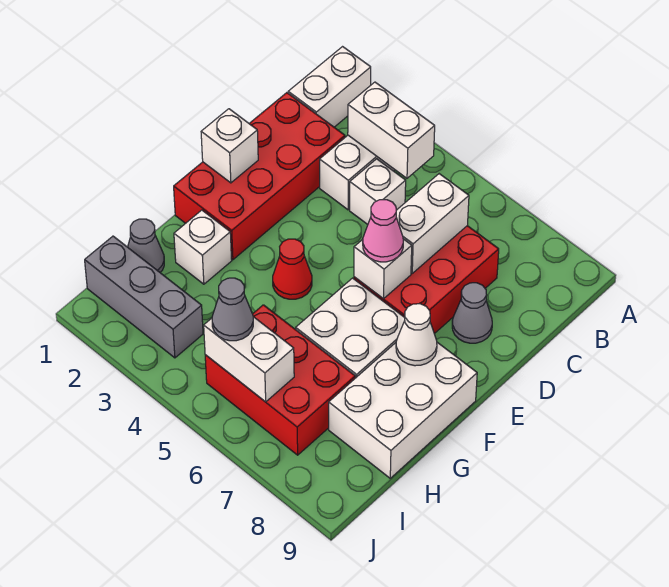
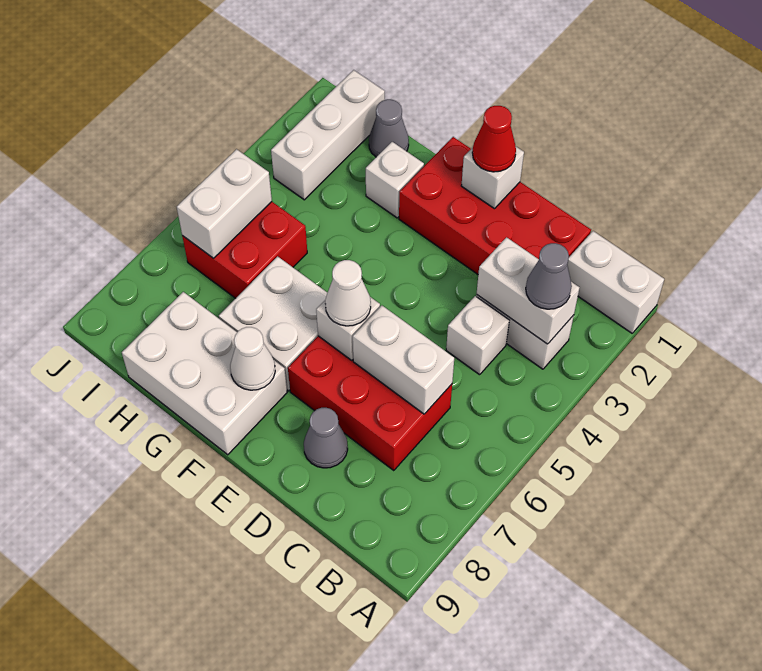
white brick B3:B4 level 2 -> white brick B3:C3 level 2
pink cone E6 level 3 -> white cone E6 level 3
red cone F4 level 1 -> red cone E1 level 3
red brick H5:I7 level 1 -> red brick H5:I6 level 1
grey brick I1:I3 level 1 -> white brick I1:I3 level 1
grey cone I5 level 3 -> grey cone B3 level 3

